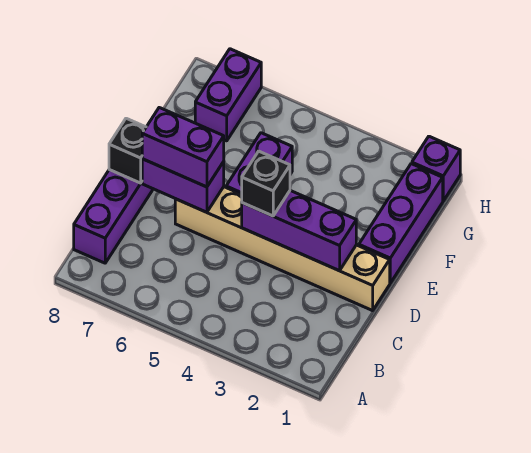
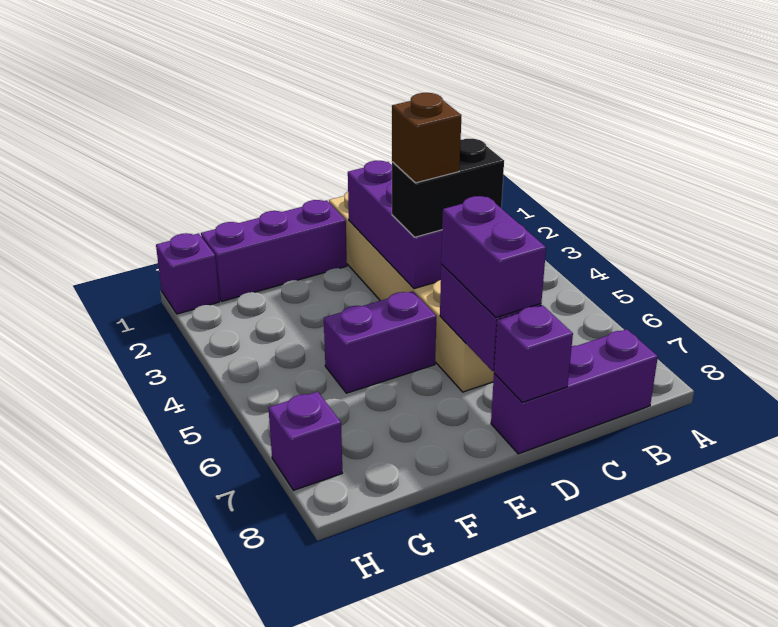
black brick D4 level 3 -> black brick C4:D4 level 3
none -> brown brick D4 level 4
black brick D8 level 2 -> purple brick D8 level 2
purple brick G7:H7 level 1 -> purple brick H7 level 1

